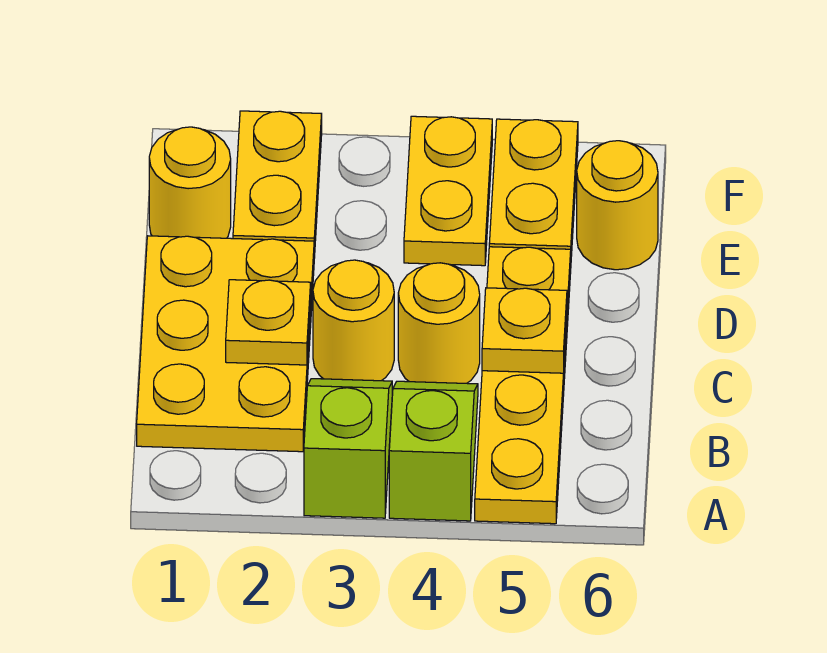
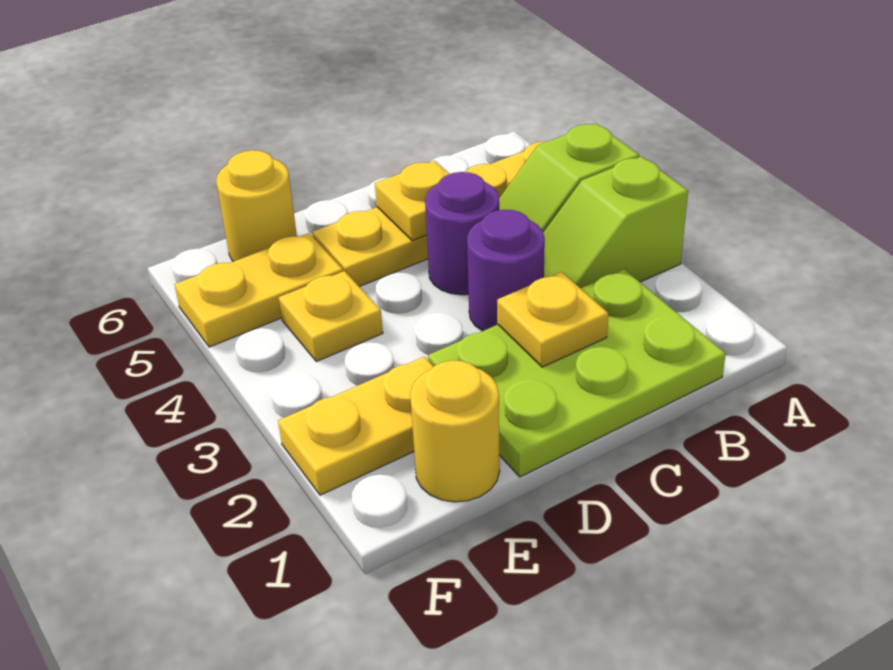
yellow plate B1:D2 level 1 -> lime plate B1:D2 level 1
yellow round brick C3 level 1 -> purple round brick C3 level 1
yellow round brick C4 level 1 -> purple round brick C4 level 1
yellow plate E4:F4 level 1 -> yellow plate E4 level 1

